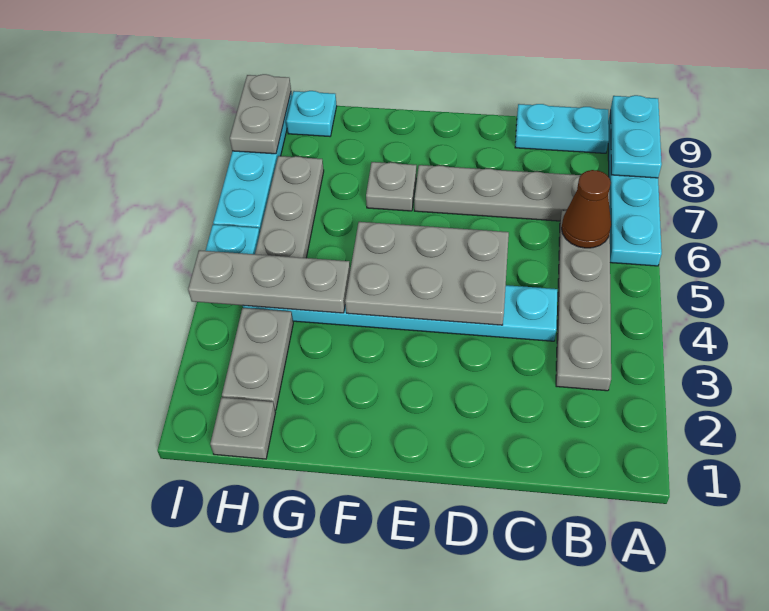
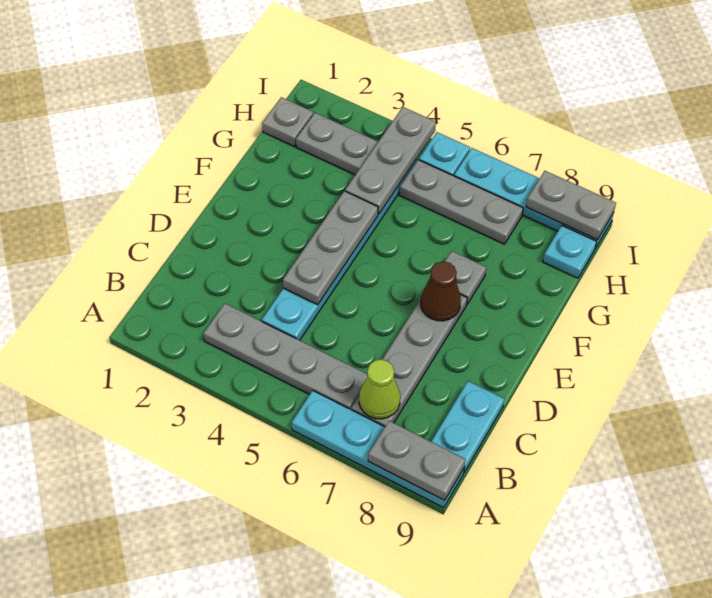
cyan plate A8:A9 level 2 -> grey plate A8:A9 level 2
brown cone B6 level 2 -> brown cone E7 level 2
none -> lime cone B7 level 2
grey plate D4:F5 level 2 -> grey plate D4:F4 level 2

